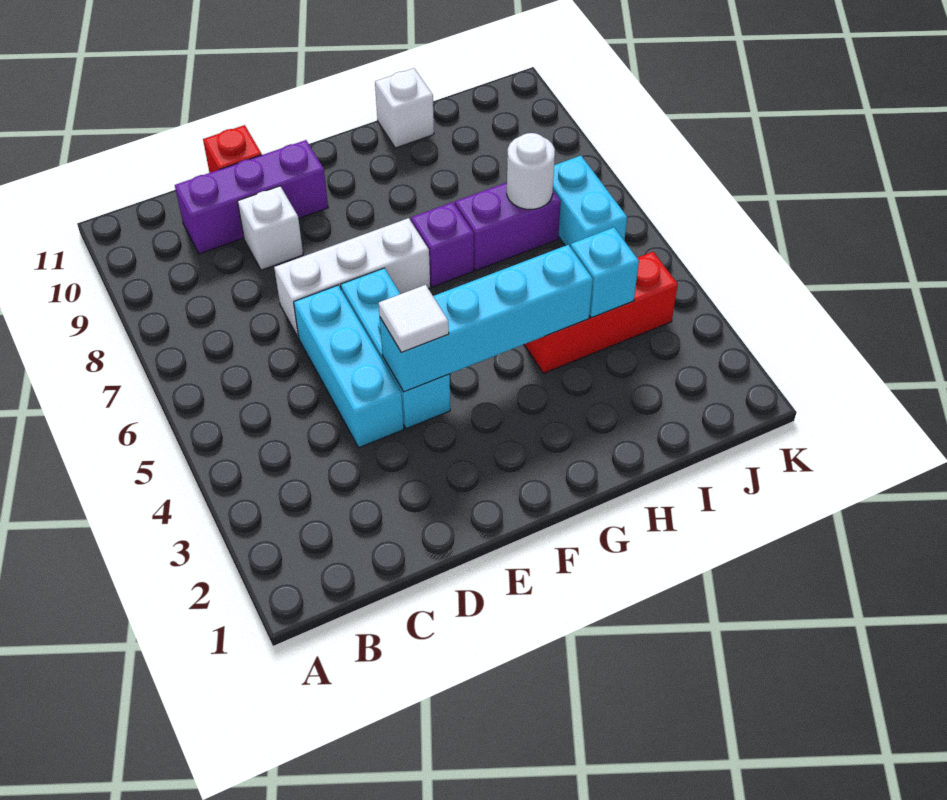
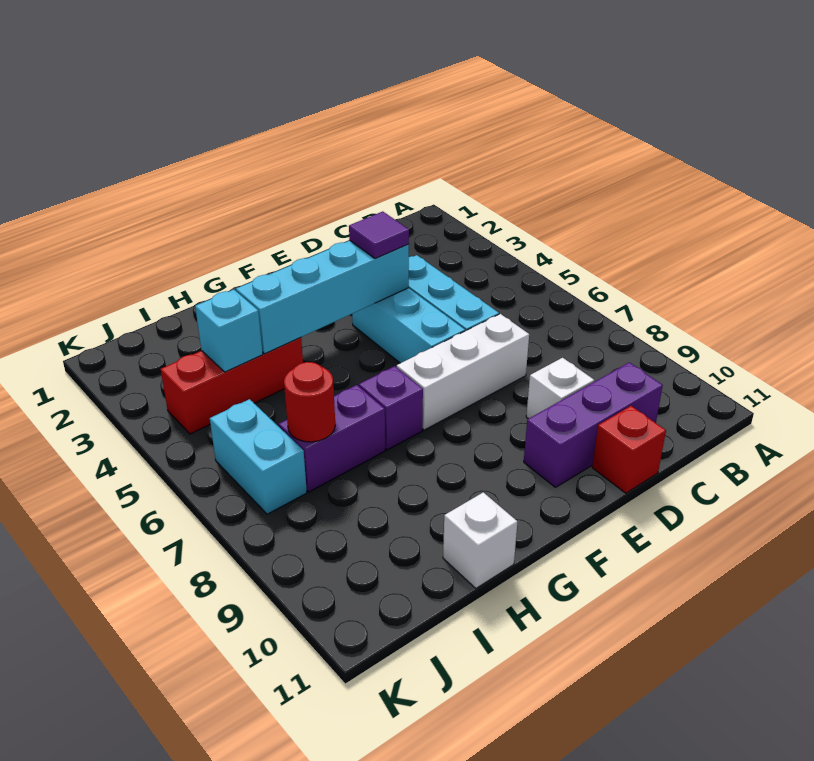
white tile E4 level 3 -> purple tile E4 level 3
white round brick I7 level 2 -> red round brick I7 level 2

